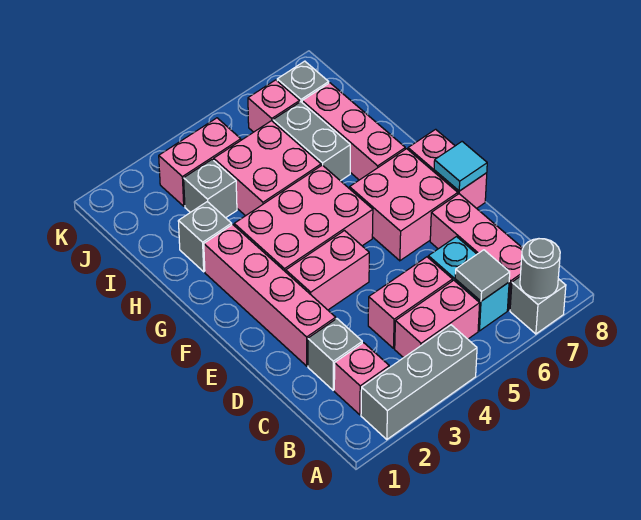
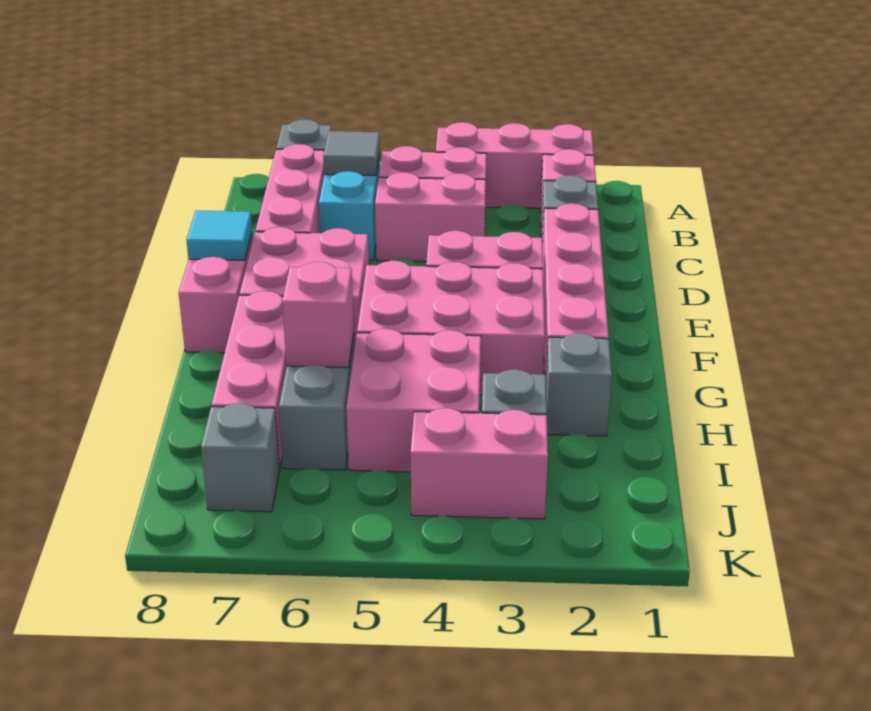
grey brick A2:A4 level 1 -> pink brick A2:A4 level 1
grey round brick A7 level 2 -> none
pink brick J6 level 1 -> pink brick H6 level 2

